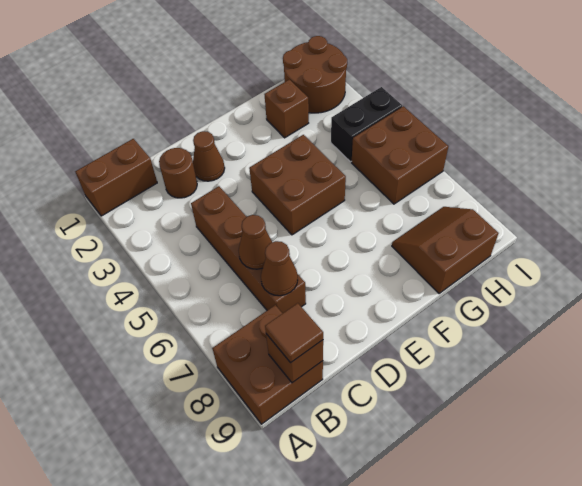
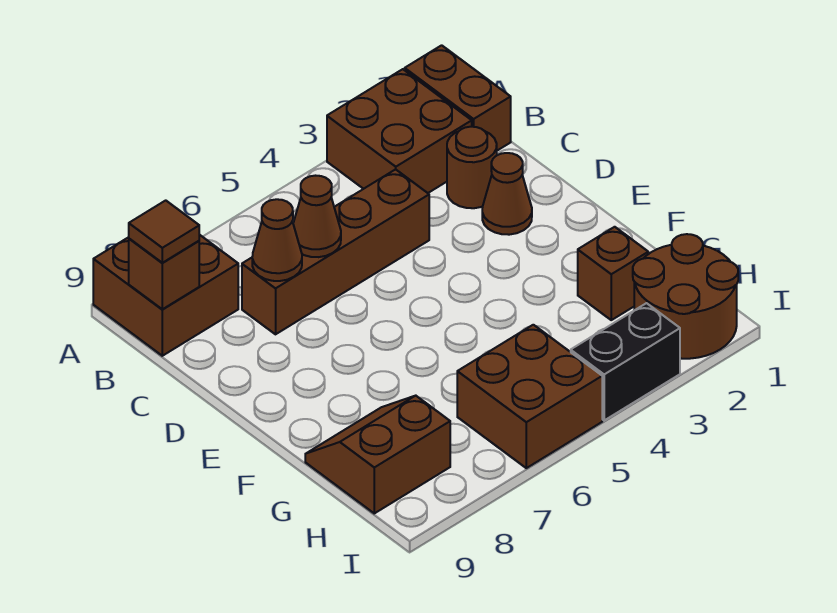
brown brick E4:F5 level 1 -> brown brick A2:B3 level 1
brown slope G8:H9 level 1 top 9 -> brown slope G8:H9 level 1 top H
black brick H4:I4 level 1 -> black brick I3:I4 level 1

